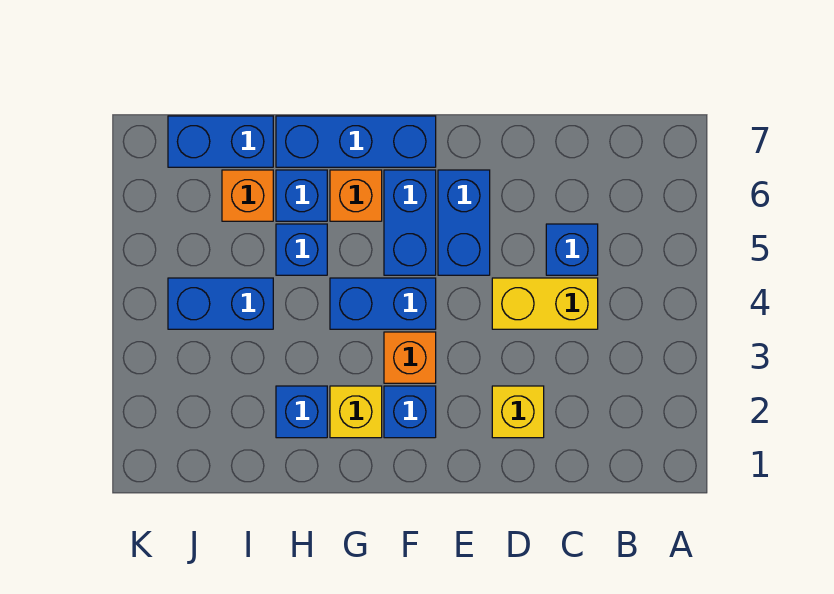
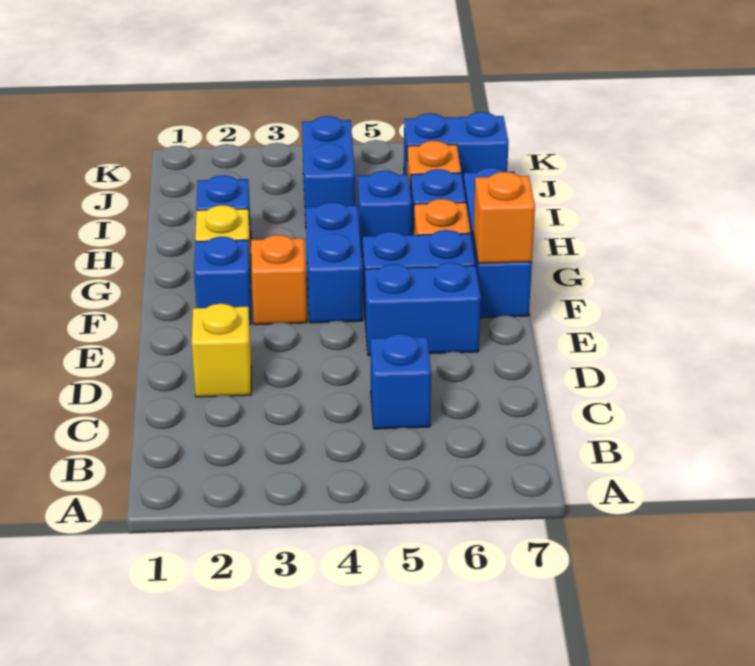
yellow brick C4:D4 level 1 -> none
none -> orange brick F7 level 2
blue brick I7:J7 level 1 -> blue brick J6:J7 level 1

